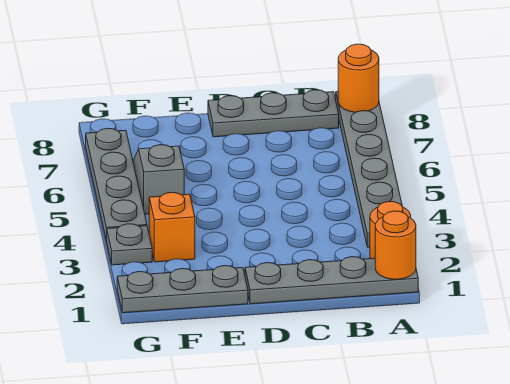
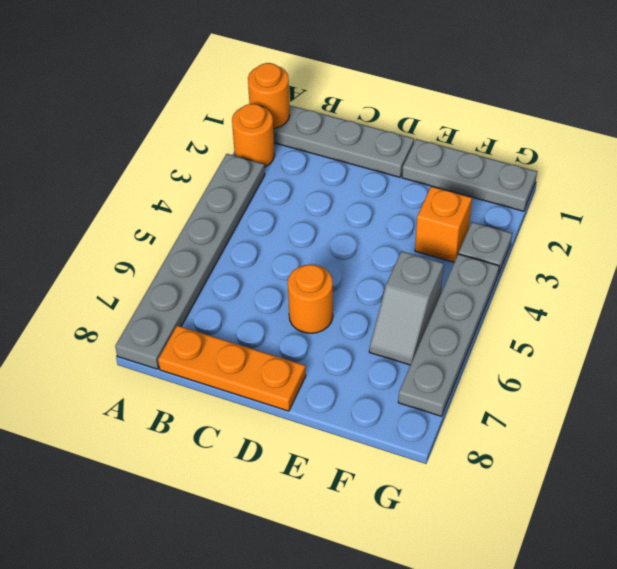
orange round brick A8 level 2 -> orange round brick D6 level 1
grey plate B8:D8 level 1 -> orange plate B8:D8 level 1

